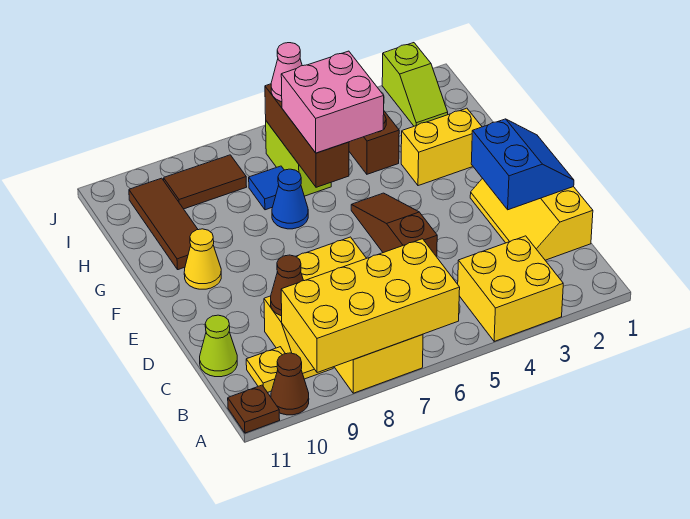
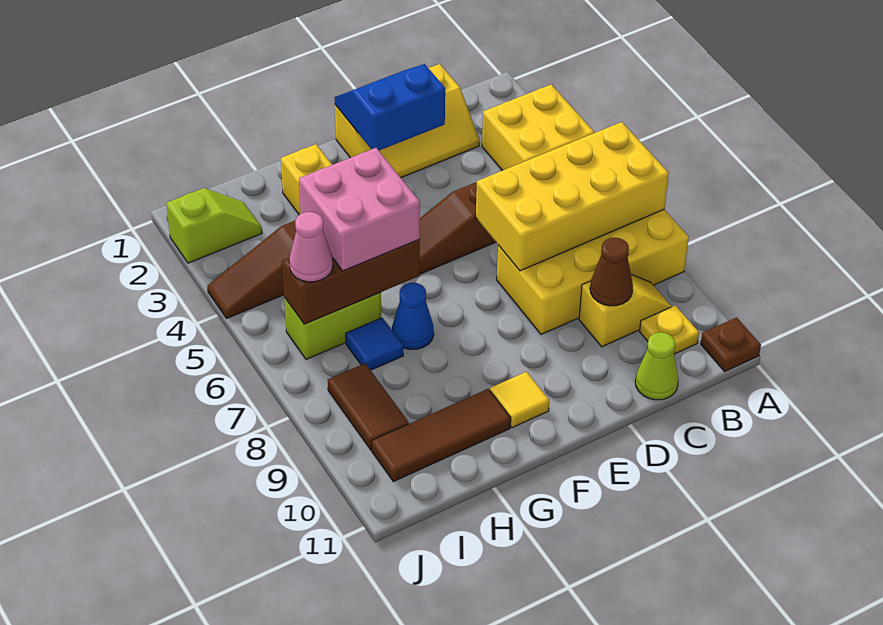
yellow brick A6:B9 level 2 -> yellow brick A6:D7 level 2
brown cone A10 level 1 -> none
yellow cone F10 level 1 -> yellow tile F10 level 1

